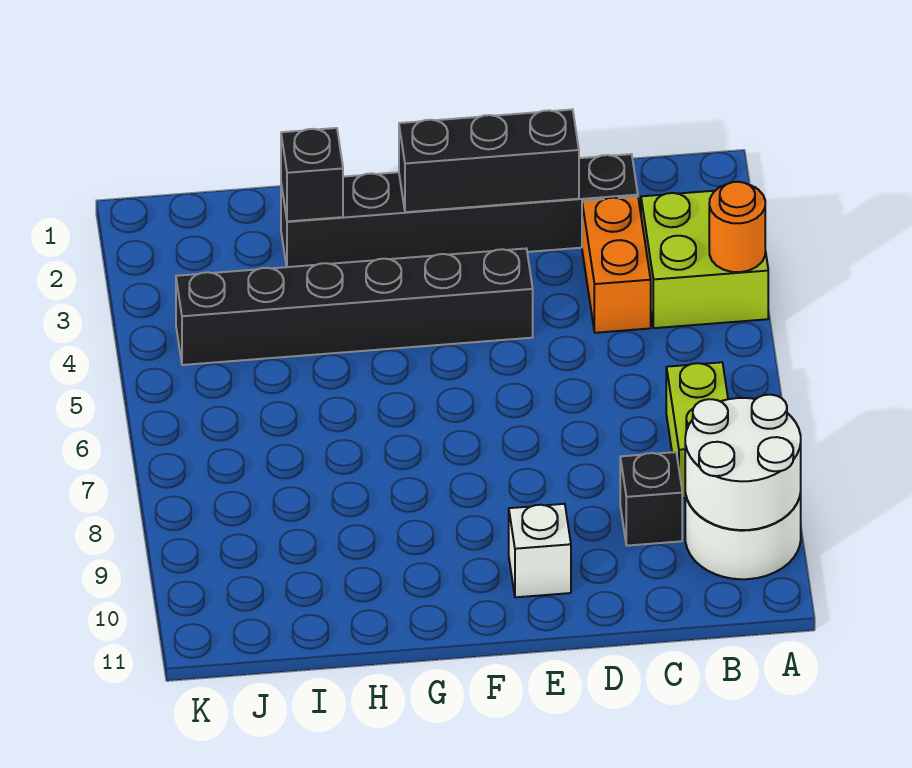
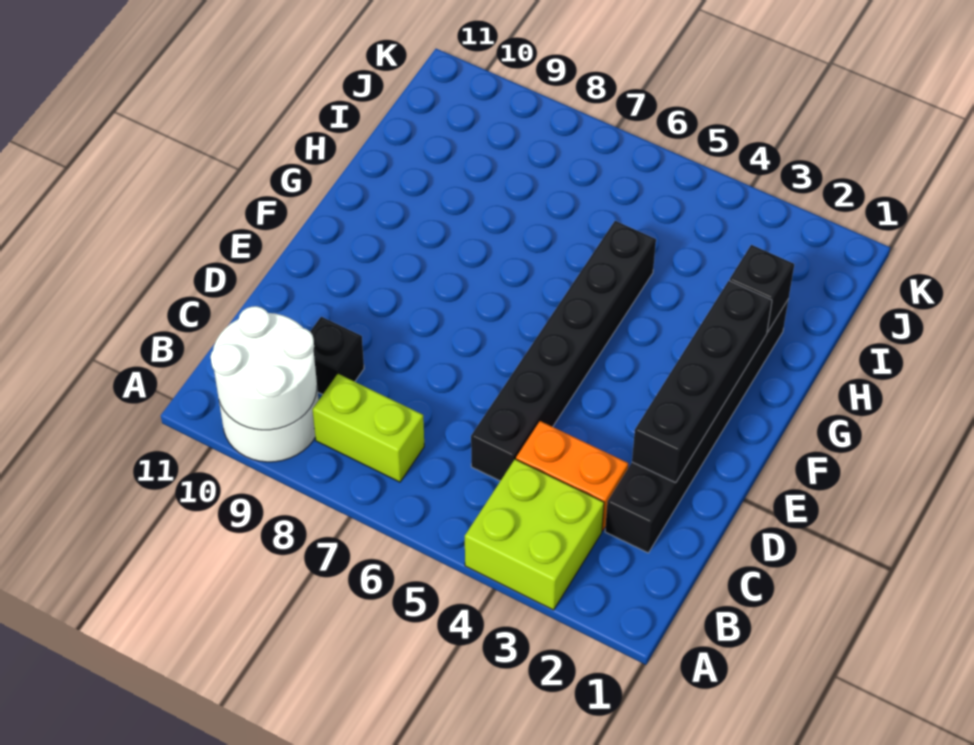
orange round brick A4 level 2 -> none
black brick D2:F2 level 2 -> black brick D2:G2 level 2
black brick E4:J4 level 1 -> black brick C5:H5 level 1
white brick E10 level 1 -> none

